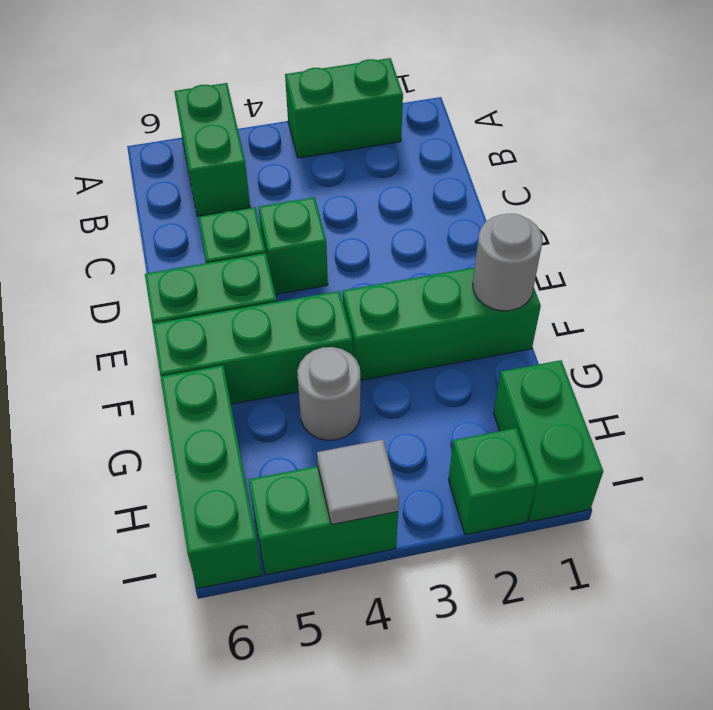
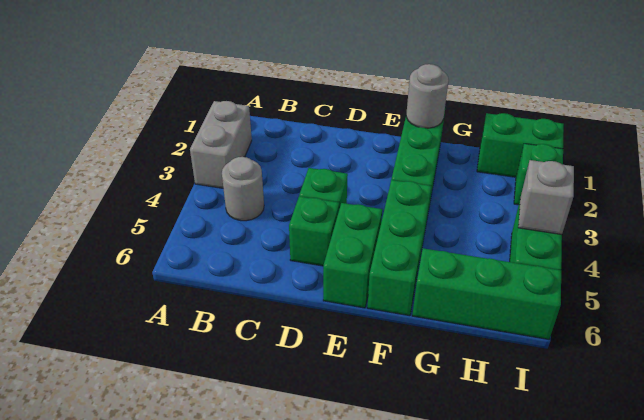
green brick A2:A3 level 1 -> grey brick A2:A3 level 1
green brick A5:B5 level 1 -> none
grey round brick G4 level 1 -> grey round brick B4 level 1
grey tile I4 level 2 -> grey brick I4 level 2

